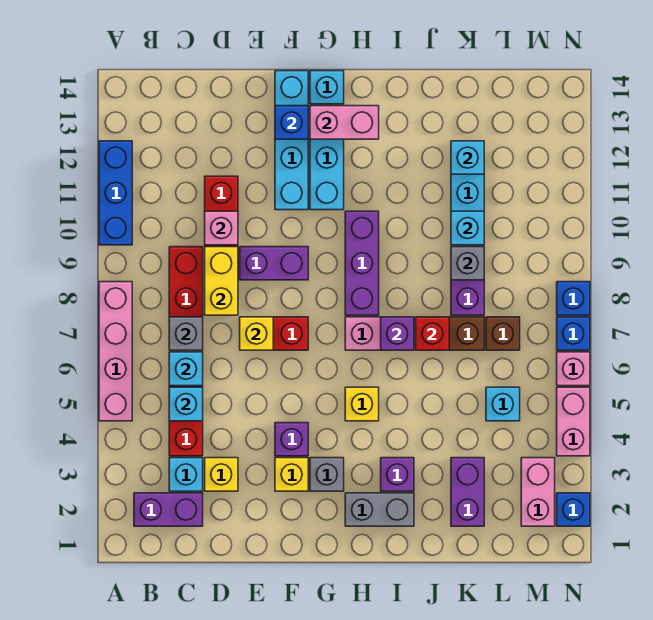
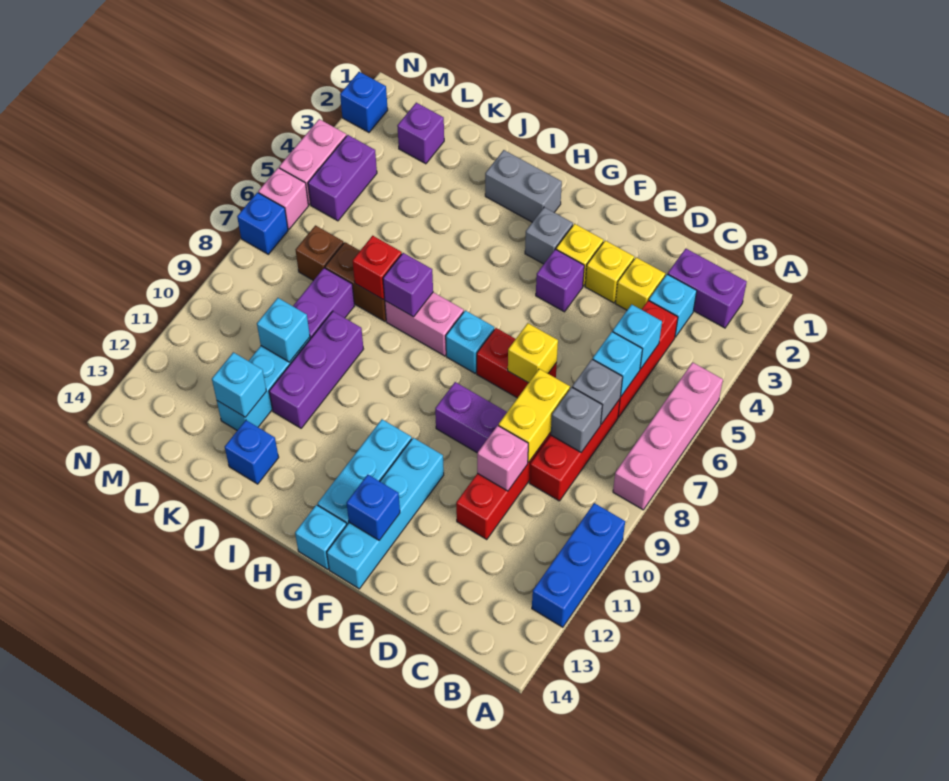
pink brick G13:H13 level 2 -> none
yellow brick H5 level 1 -> yellow brick E3 level 1
purple brick H8:H10 level 1 -> purple brick J9:J11 level 1
purple brick I3 level 1 -> purple brick L2 level 1
purple brick K2:K3 level 1 -> purple brick M4:M5 level 1
grey brick K9 level 2 -> grey brick C8 level 2
cyan brick L5 level 1 -> cyan brick G7 level 1
pink brick M2:M3 level 1 -> none
blue brick N8 level 1 -> blue brick J13 level 1

